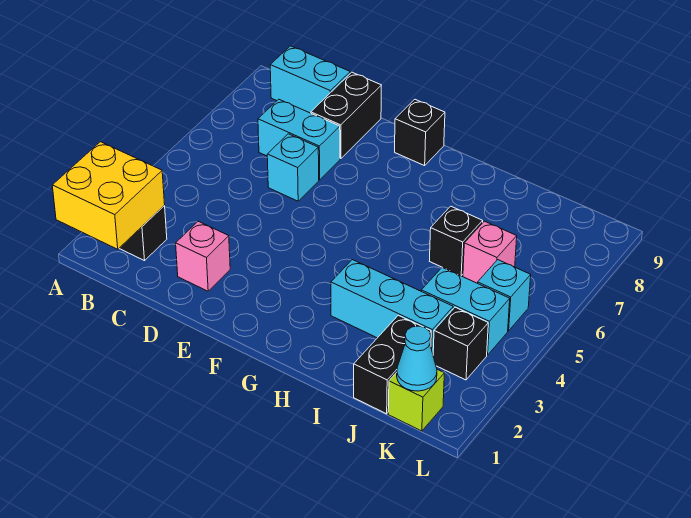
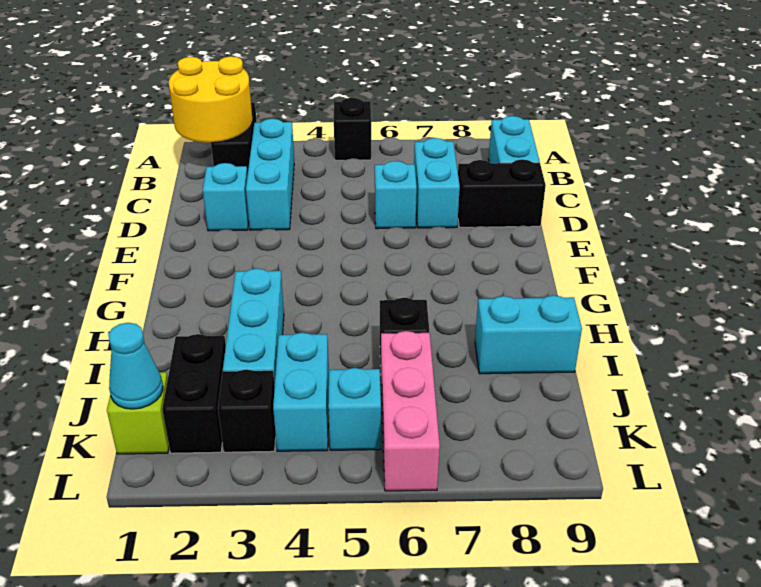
yellow brick A1:B2 level 2 -> yellow round brick A1:B2 level 2
none -> cyan brick B3:D3 level 1
pink brick D2 level 1 -> cyan brick D2 level 1
black brick F9 level 1 -> black brick A5 level 1
none -> cyan brick I8:I9 level 1
black brick J1:J2 level 1 -> black brick J2:K2 level 1
pink brick J6 level 1 -> pink brick J6:L6 level 1

